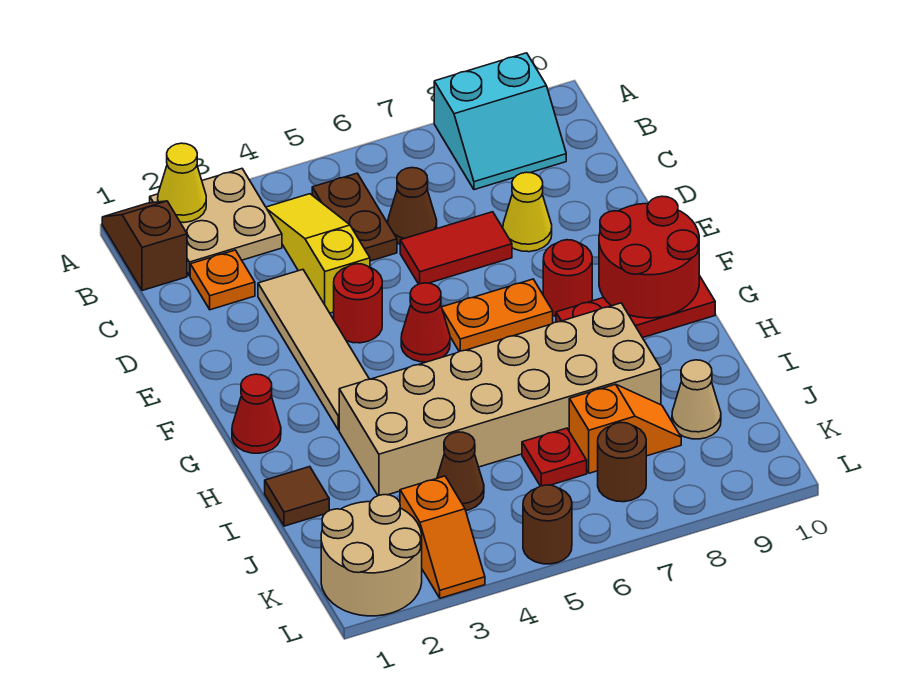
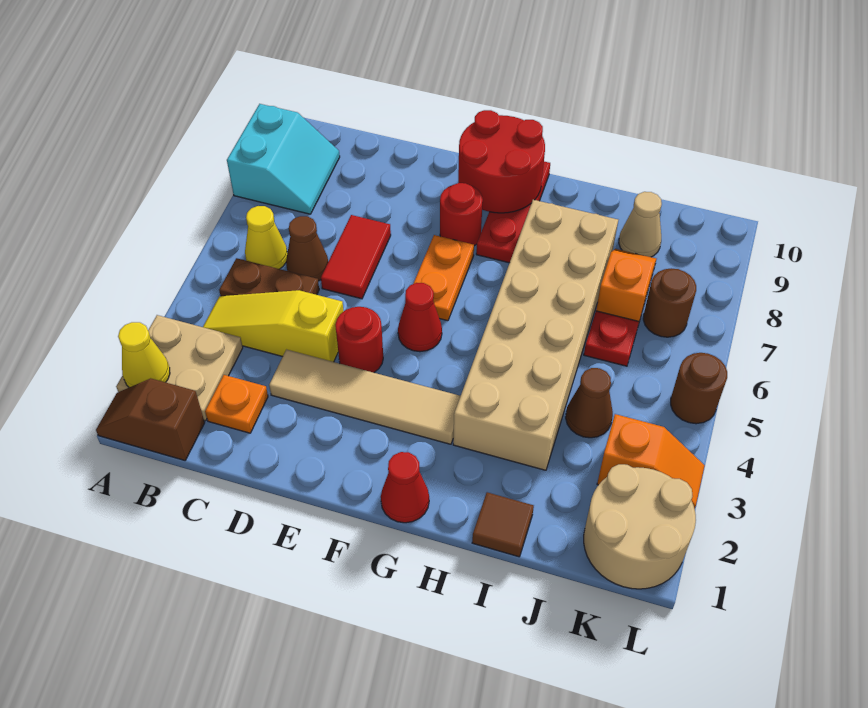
yellow cone D8 level 1 -> yellow cone B6 level 1

